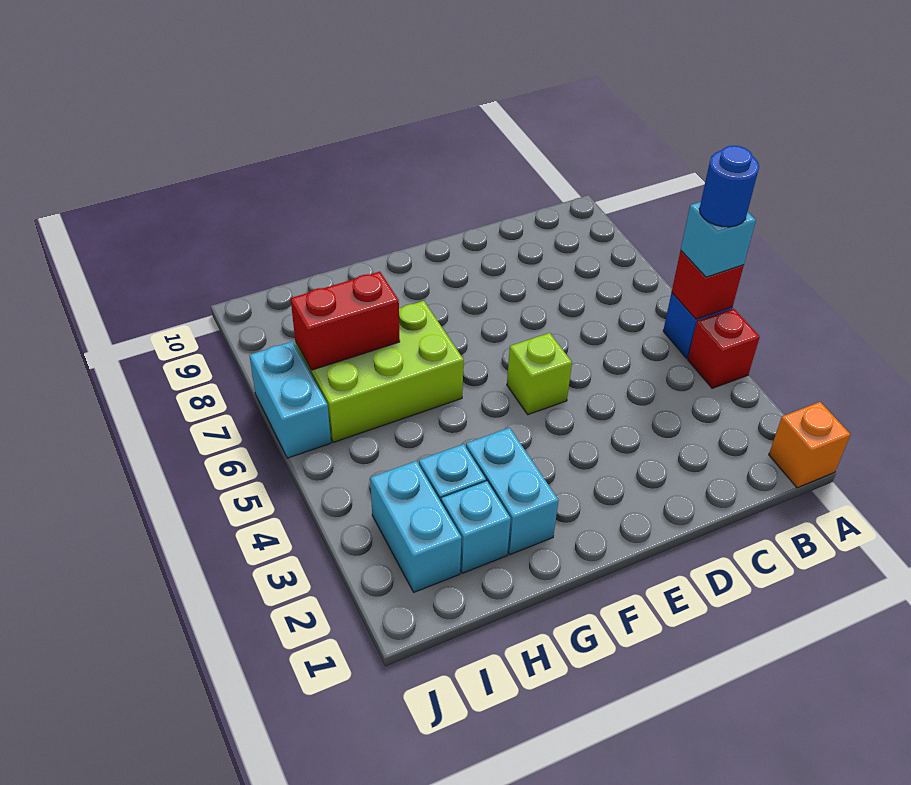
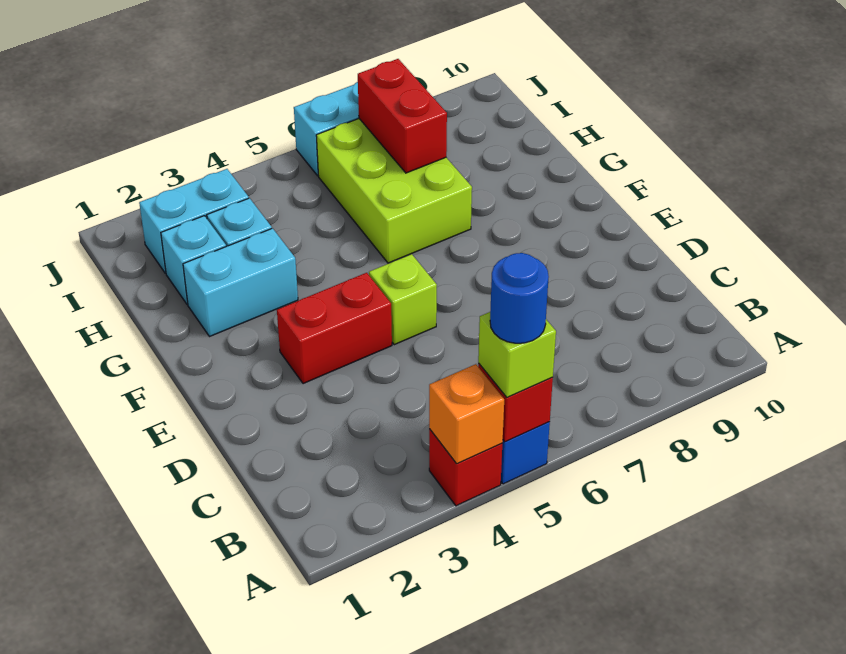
orange brick A1 level 1 -> orange brick A4 level 2
cyan brick A5 level 3 -> lime brick A5 level 3
none -> red brick E3:E4 level 1

